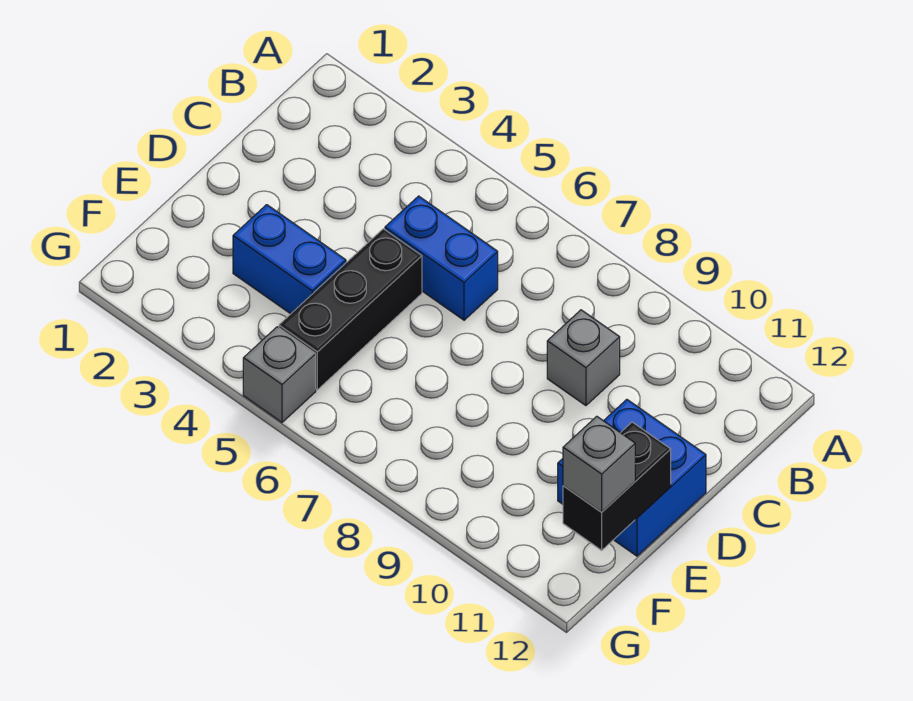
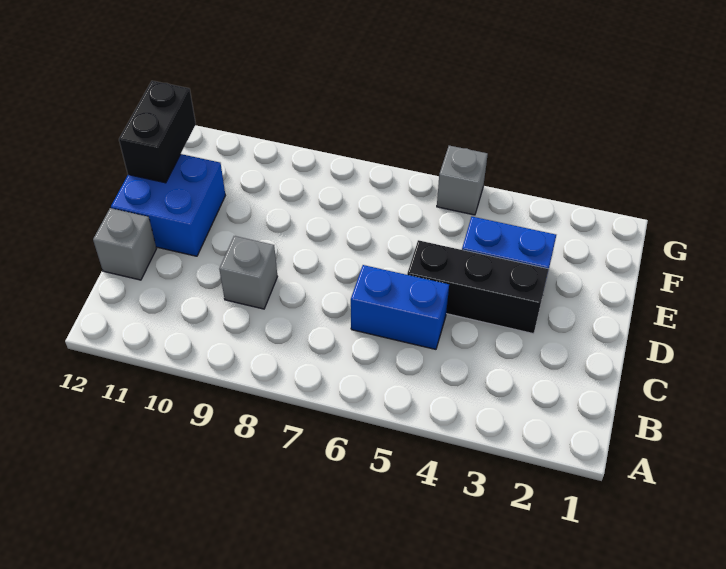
black brick D5:F5 level 1 -> black brick D3:D5 level 1
grey brick F12 level 3 -> grey brick C12 level 1

